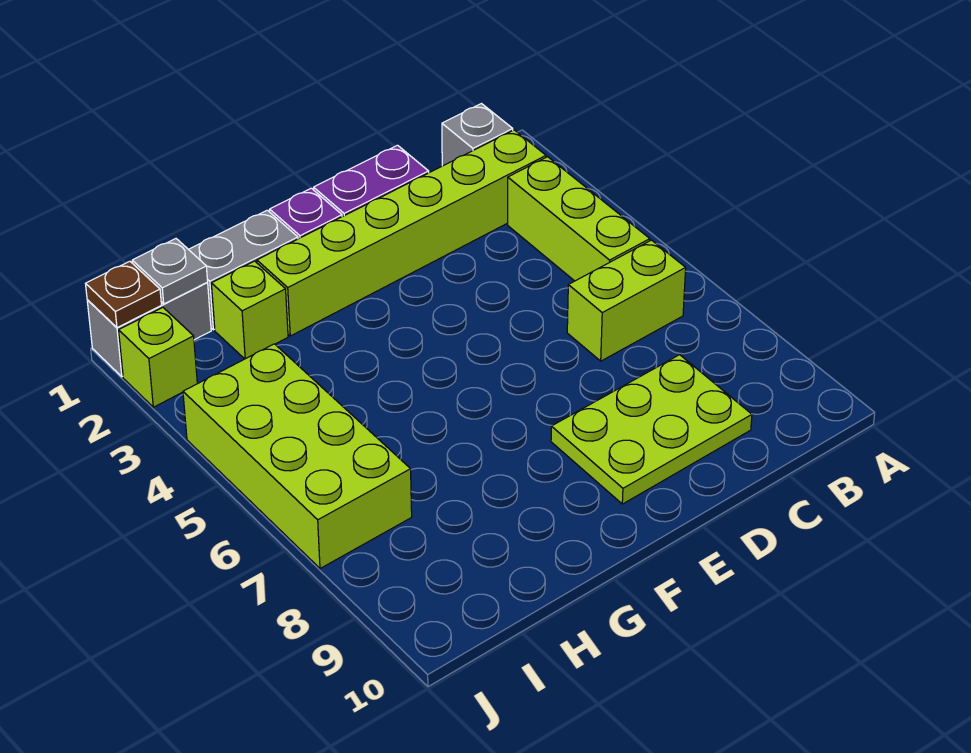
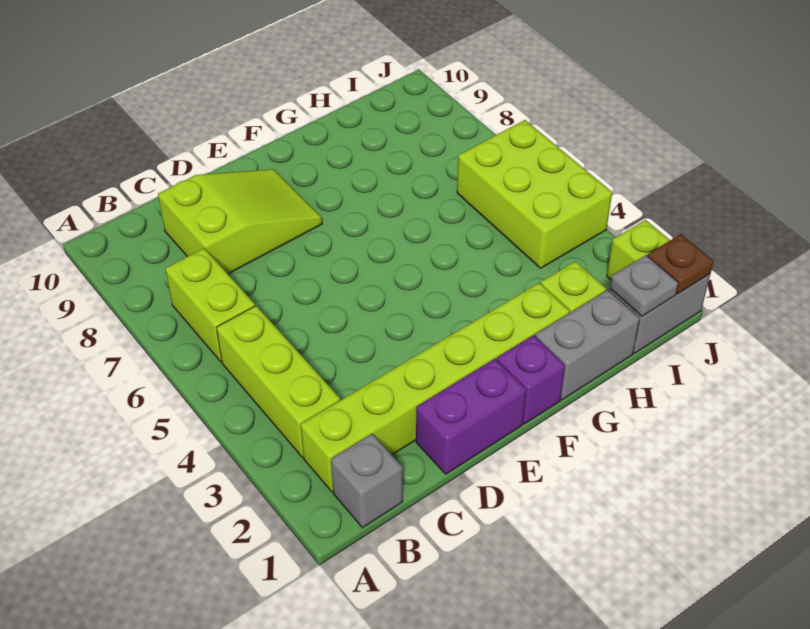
lime brick B6:C6 level 1 -> lime brick B6:B7 level 1
lime plate C8:E9 level 1 -> lime slope C8:E9 level 1 top C
lime brick I4:J7 level 1 -> lime brick I4:J6 level 1

